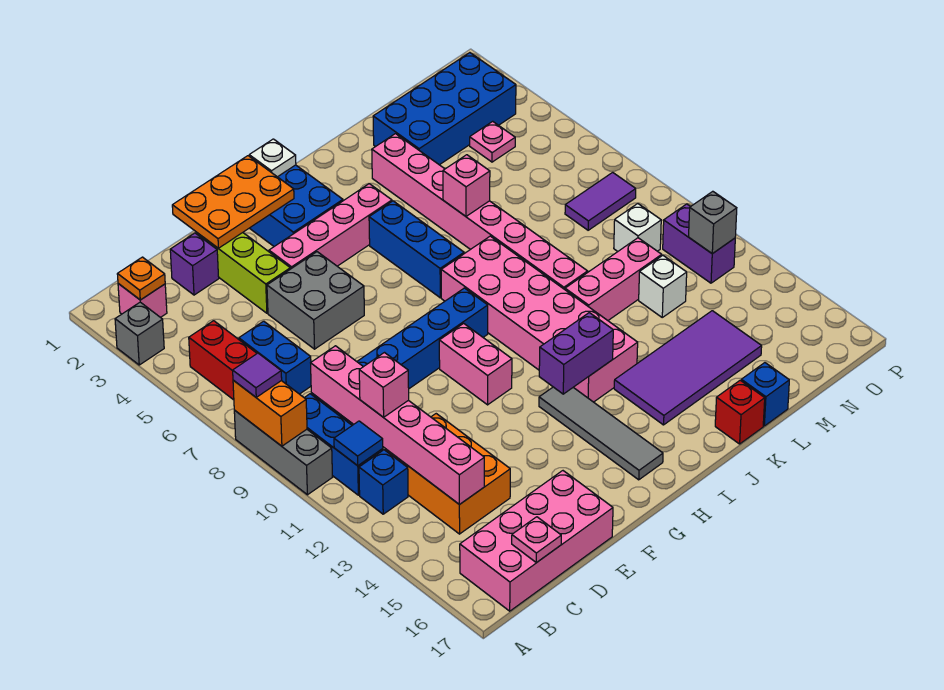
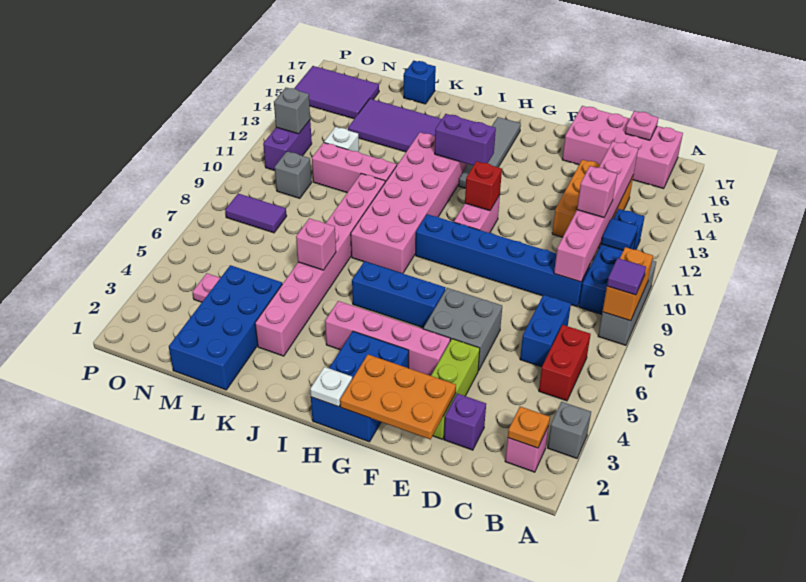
blue brick I5:I7 level 1 -> blue brick G6:I6 level 1
red brick K17 level 1 -> red brick G11 level 2
blue brick L2:O3 level 1 -> blue brick L1:M4 level 1
white brick N10 level 1 -> grey brick N10 level 1
none -> purple tile N15:P16 level 1

